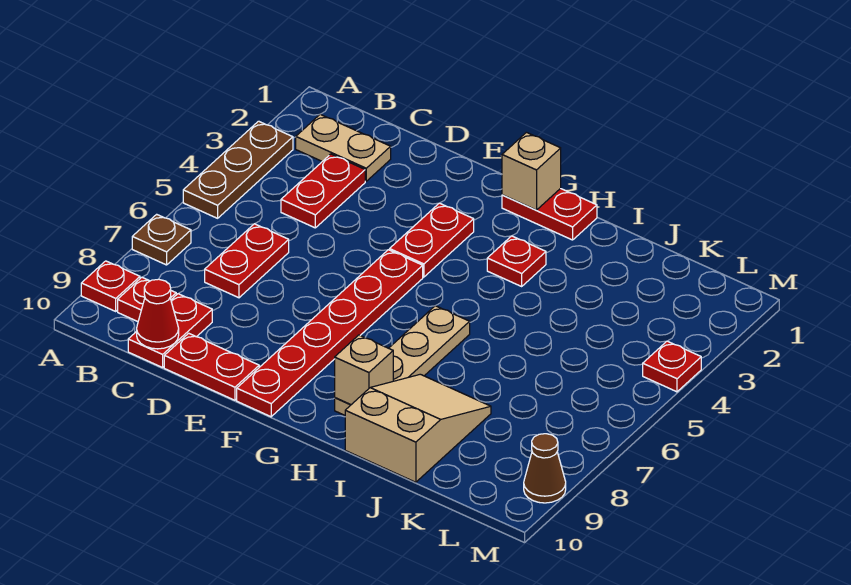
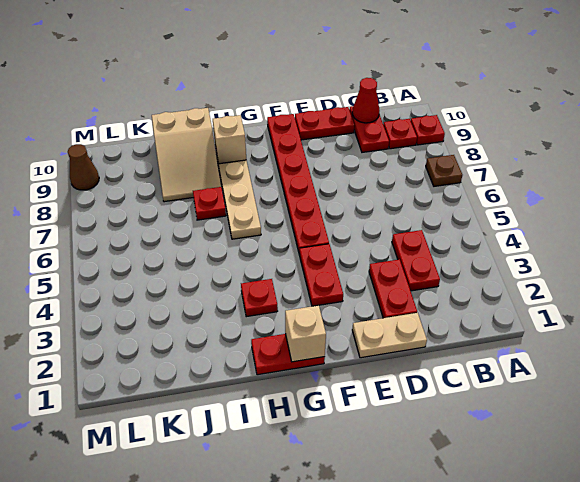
brown plate A3:A5 level 1 -> none
tan plate B2:C2 level 1 -> tan plate D1:E1 level 1
red plate C6:C7 level 1 -> red plate D2:D3 level 1
red plate M4 level 1 -> red plate I7 level 1

